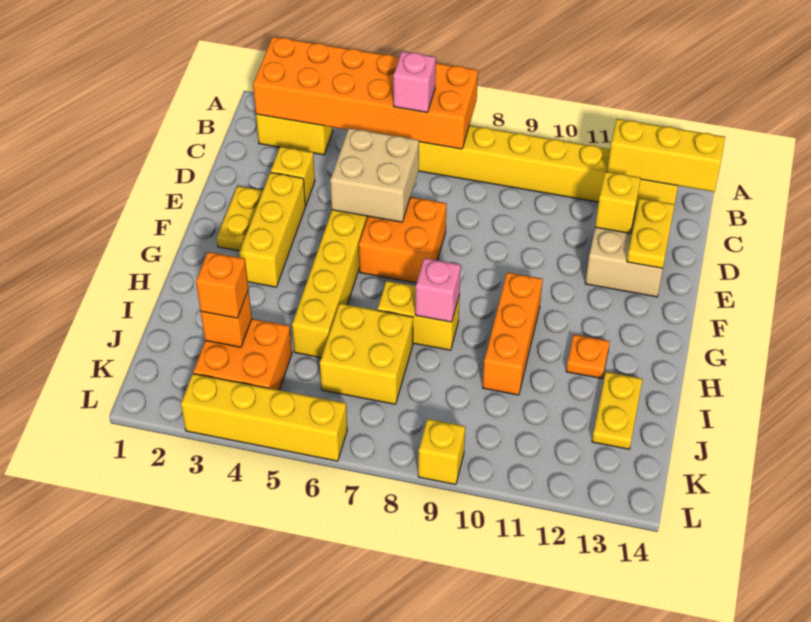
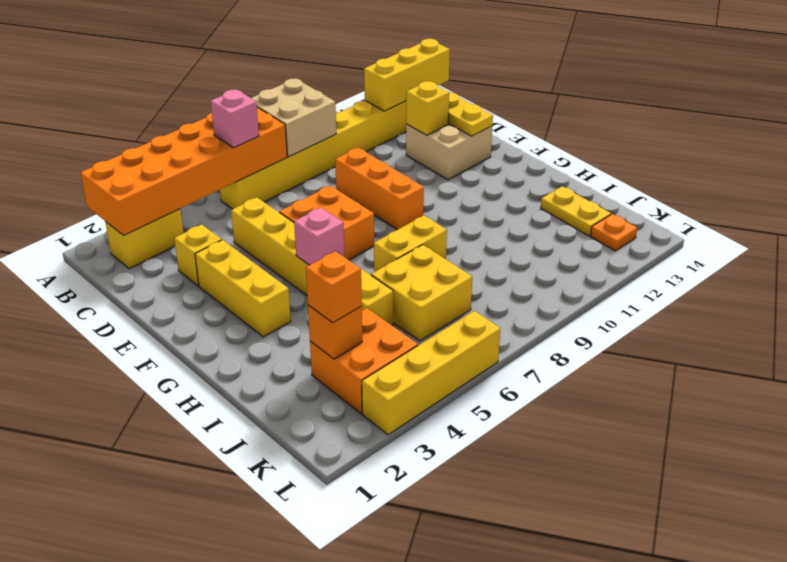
tan brick D5:E6 level 2 -> tan brick A8:B9 level 2
yellow plate E2:F2 level 1 -> none
orange brick G10:I10 level 1 -> orange brick D9:F9 level 1
pink brick H8 level 2 -> pink brick G5 level 2
orange plate H12 level 1 -> orange plate K13 level 1
yellow brick L9 level 1 -> none

